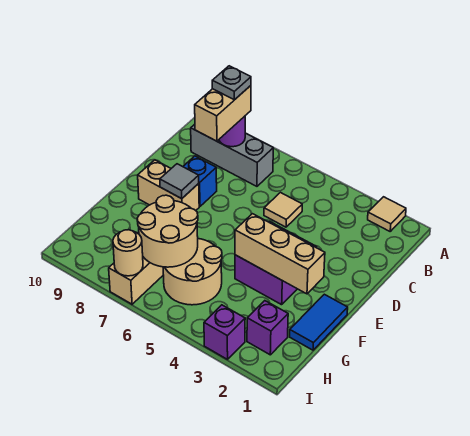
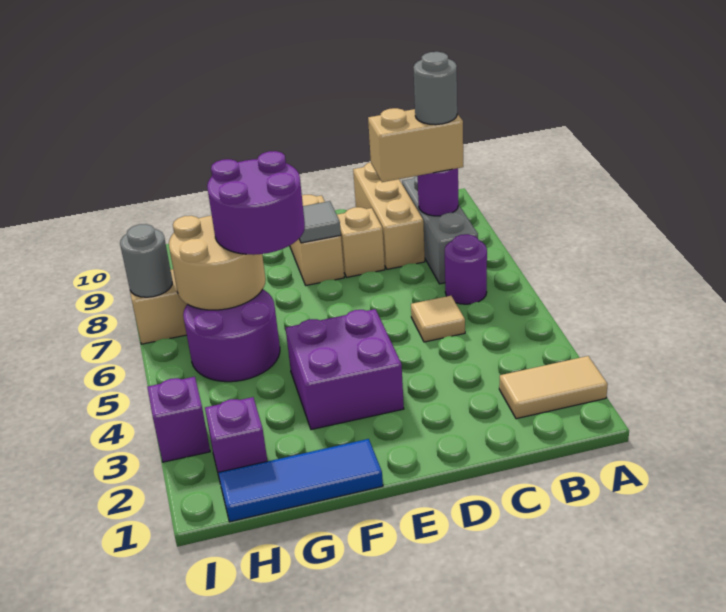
tan tile A2 level 1 -> tan tile A2:B2 level 1
none -> purple round brick B6 level 1
grey plate B8 level 4 -> grey round brick B8 level 4
blue brick D8 level 1 -> tan brick D8 level 1
blue tile F1:G1 level 1 -> blue tile F1:H1 level 1
tan brick F2:F4 level 2 -> tan brick C8:C10 level 1
none -> purple round brick F6:G7 level 3
tan round brick G5:H6 level 1 -> purple round brick G5:H6 level 1
tan round brick I7 level 2 -> grey round brick I7 level 2

